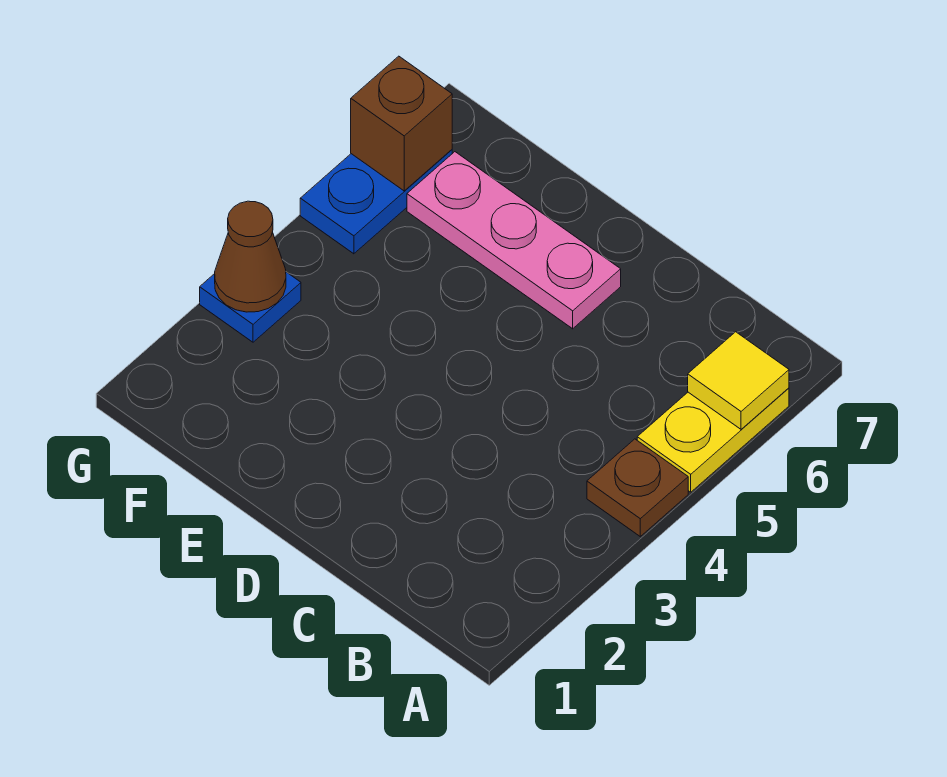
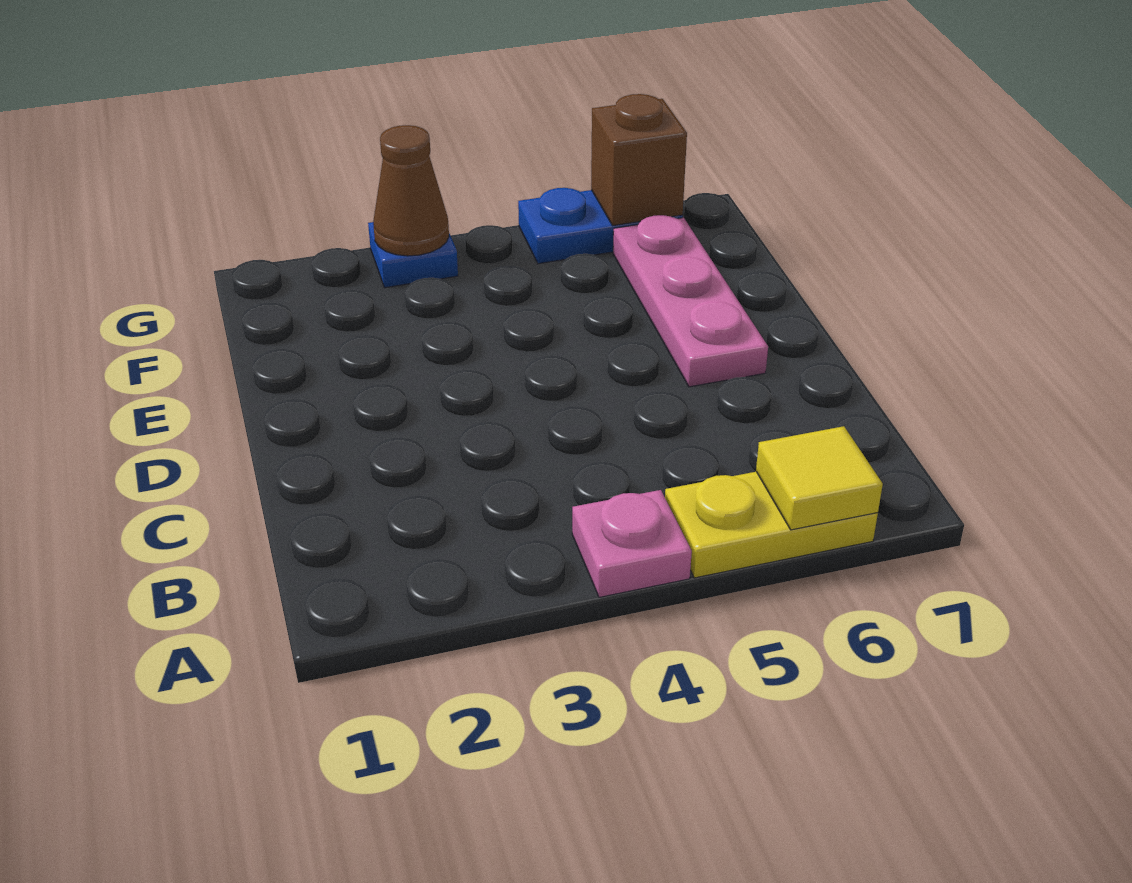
brown plate A4 level 1 -> pink plate A4 level 1

